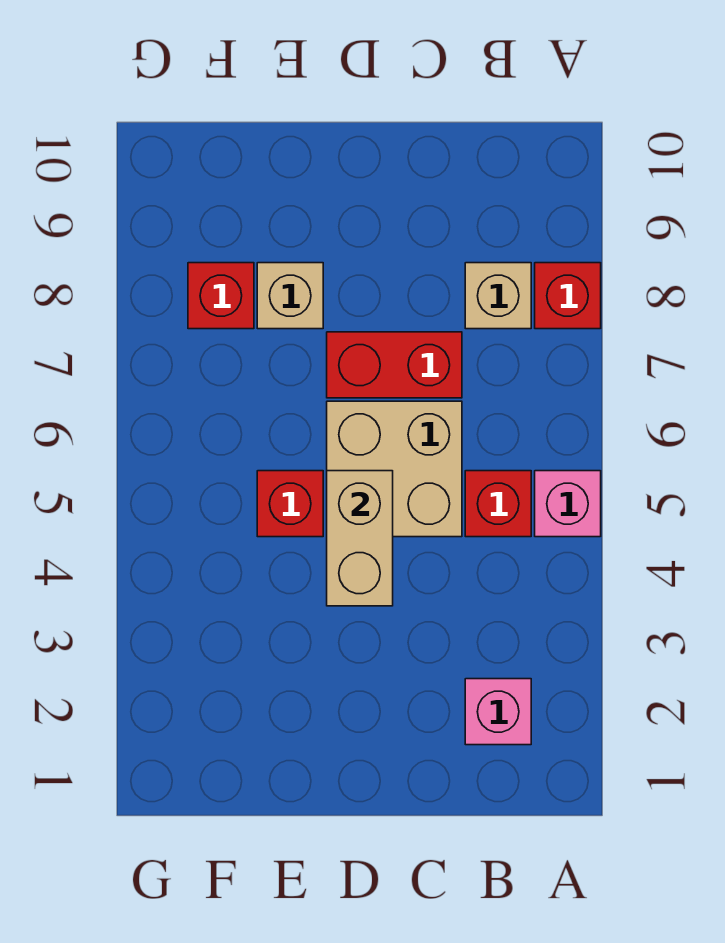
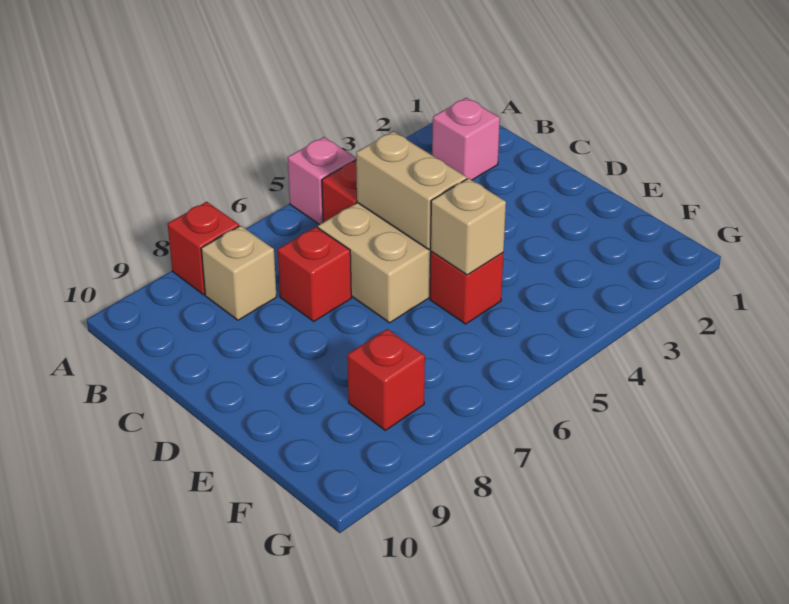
red brick C7:D7 level 1 -> red brick C7 level 1
tan brick D4:D5 level 2 -> tan brick C5:D5 level 2
tan brick E8 level 1 -> tan brick E5 level 2

